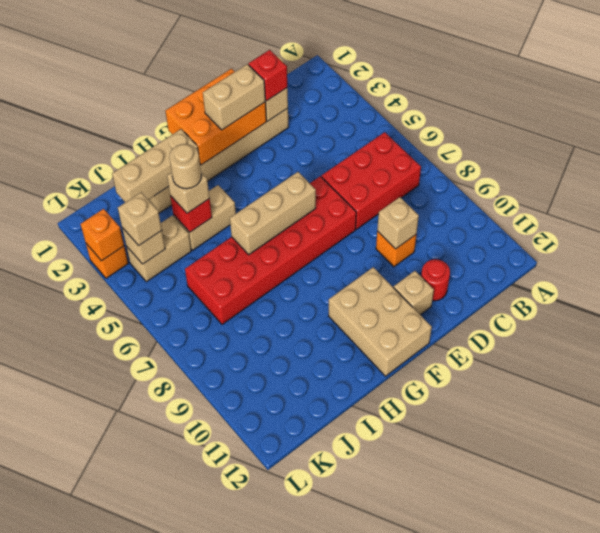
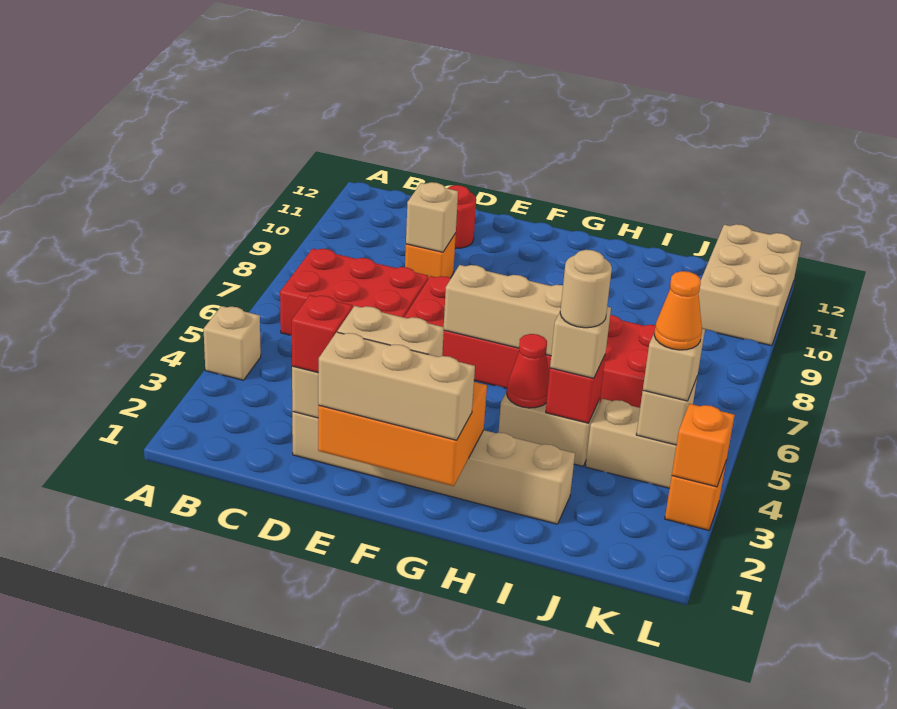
tan brick E11 level 1 -> tan brick A4 level 1
tan brick F10:G12 level 1 -> tan brick K10:L12 level 1
tan brick H2:J2 level 2 -> tan brick E1:G1 level 3
none -> red cone H4 level 2
none -> orange cone K4 level 4

